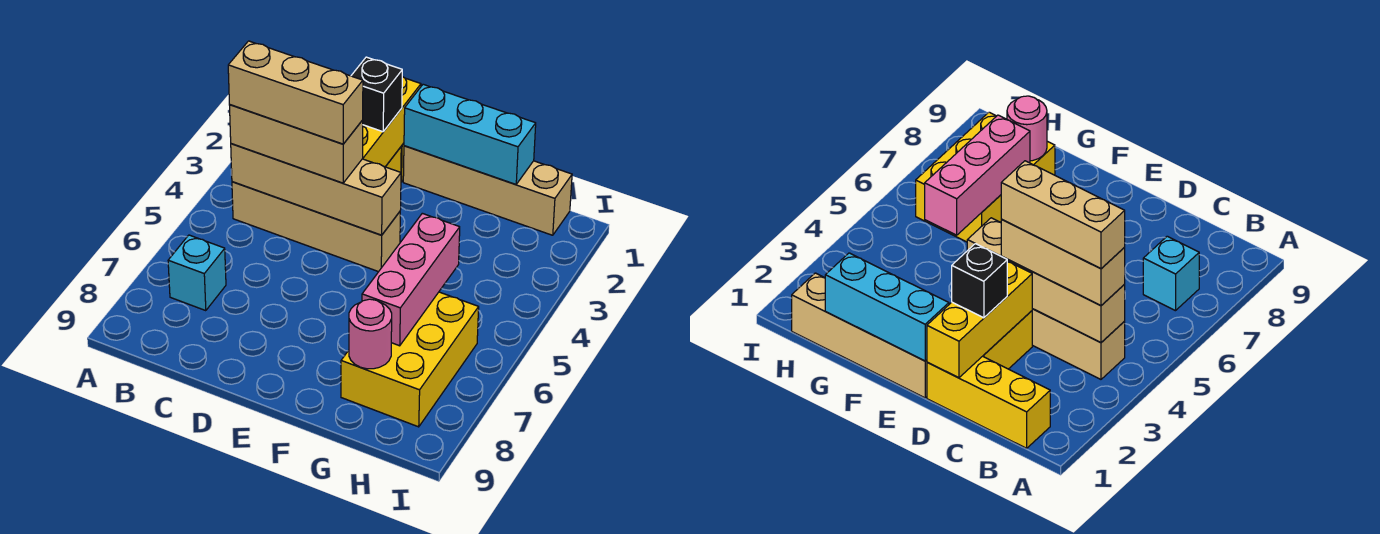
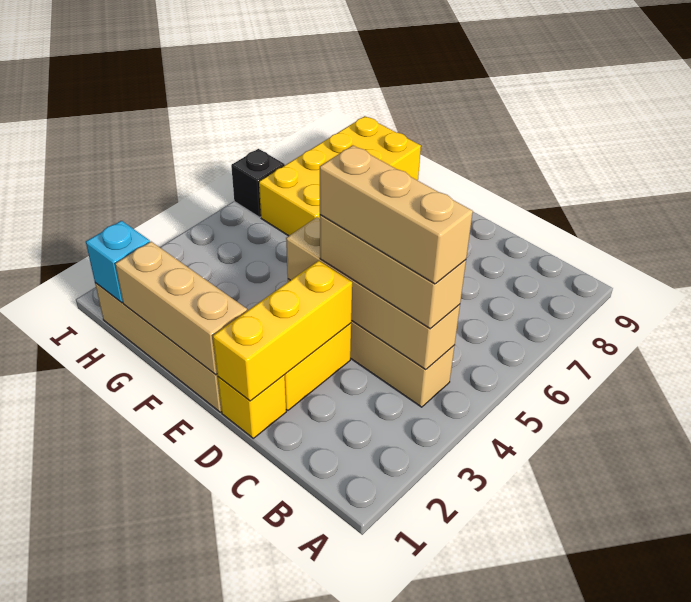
yellow brick B1:D1 level 1 -> yellow brick D1 level 1
cyan brick B7 level 1 -> cyan brick H1 level 2
black brick D2 level 3 -> black brick I6 level 1
cyan brick E1:G1 level 2 -> tan brick E1:G1 level 2
pink brick G5:G7 level 2 -> none
yellow brick G6:H8 level 1 -> yellow brick G6:H9 level 1
pink round brick G8 level 2 -> none

